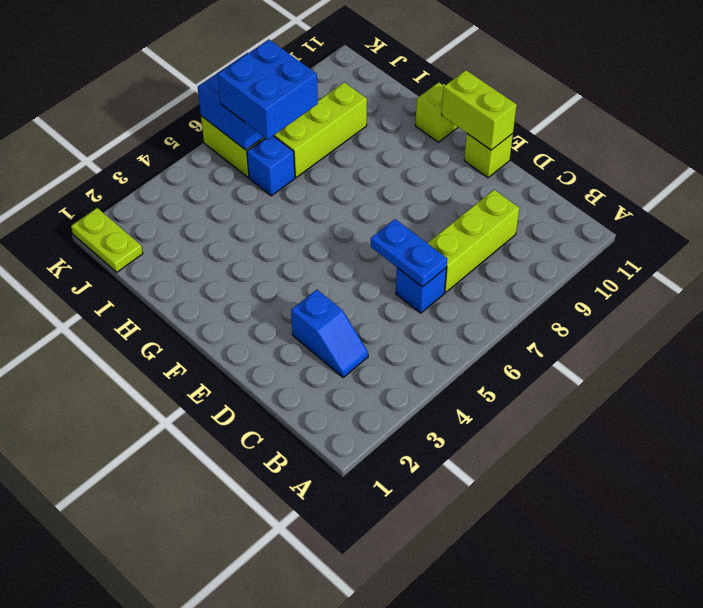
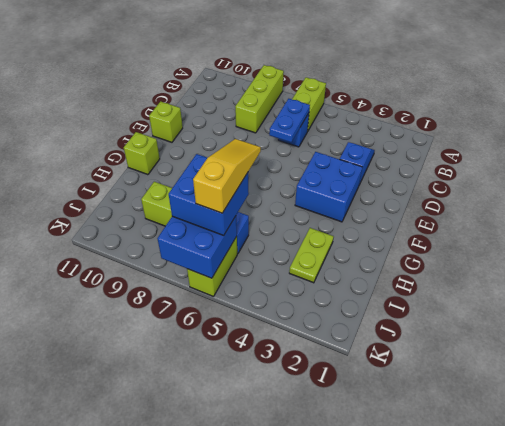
lime brick C7:C9 level 1 -> lime brick A8:C8 level 1
none -> blue brick E3:F4 level 1
lime brick E11:F11 level 2 -> lime brick A6:B6 level 1
none -> yellow slope H6:J6 level 4 top J
lime plate J1:K1 level 1 -> lime plate H3:I3 level 1

